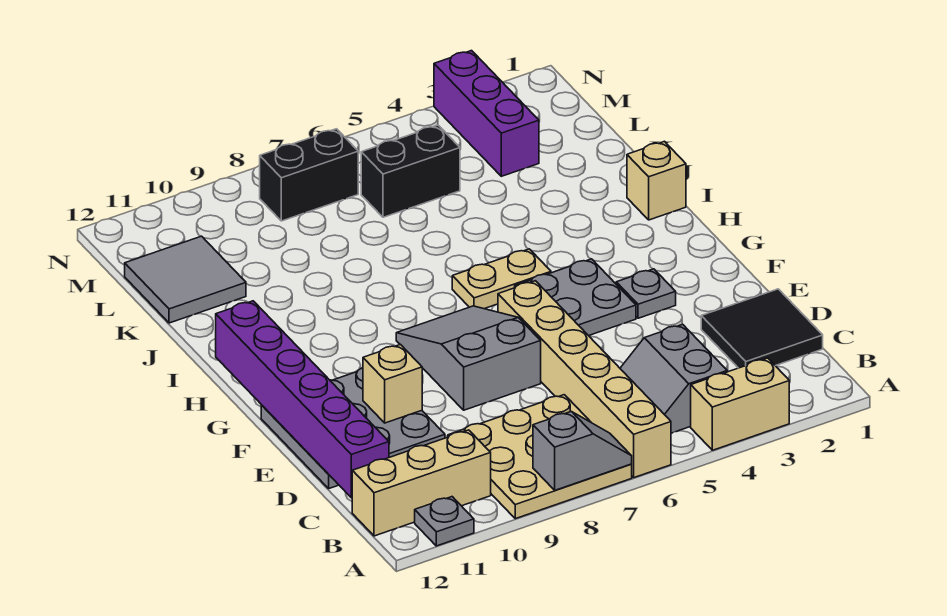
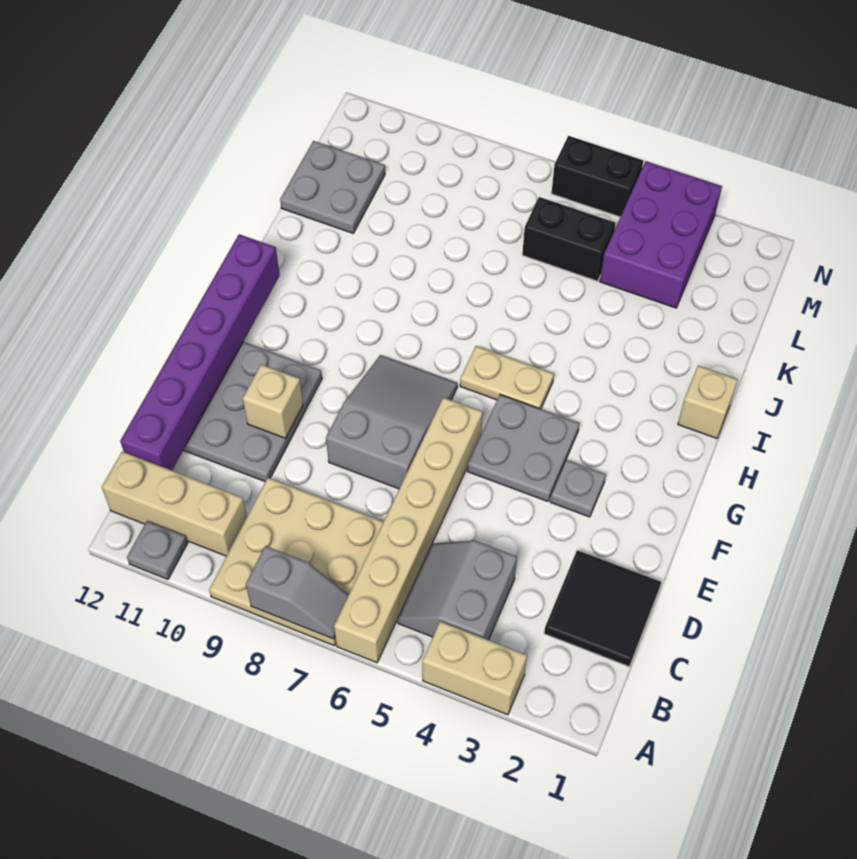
grey tile K11:L12 level 1 -> grey plate K11:L12 level 1
purple brick L3:N3 level 1 -> purple brick L3:N4 level 1
black brick M7:M8 level 1 -> black brick N5:N6 level 1

